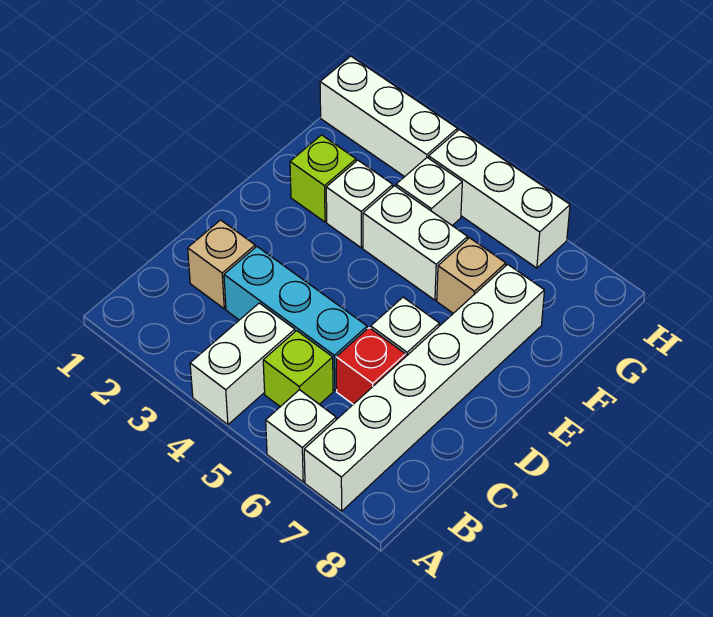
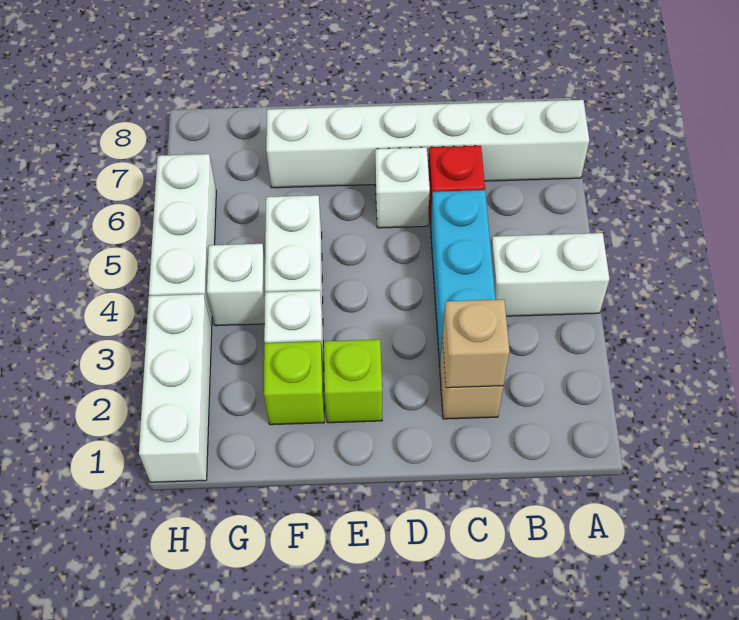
white brick A6 level 1 -> none
lime brick B5 level 1 -> lime brick E2 level 1
tan brick F6 level 1 -> tan brick C2 level 2

